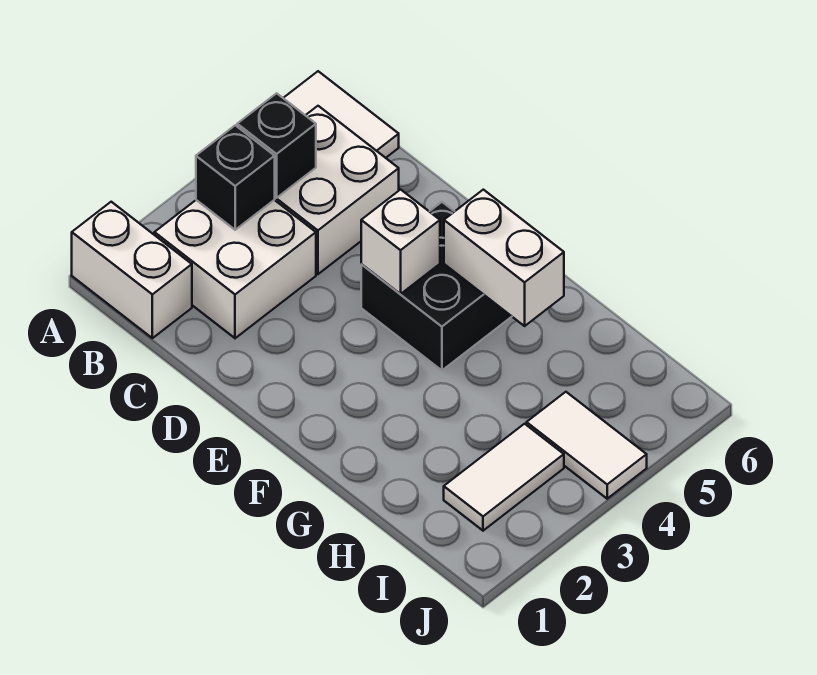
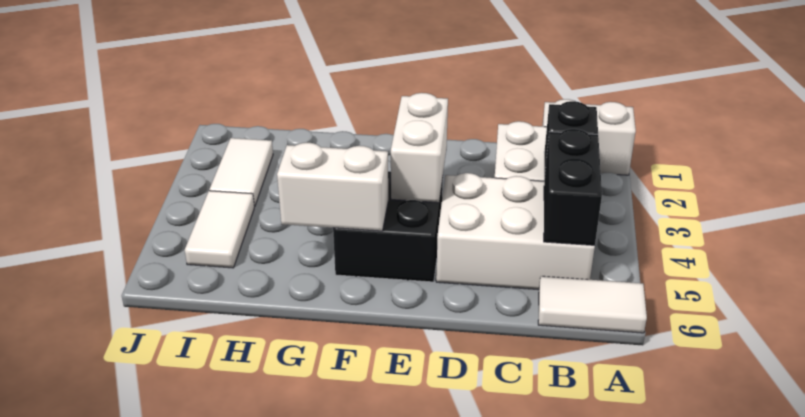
white brick B4:C5 level 1 -> white brick B4:D5 level 1
black brick B4 level 2 -> black brick B4:B5 level 2
white brick E4 level 2 -> white brick E3:E4 level 2
white tile I4:J4 level 1 -> white tile I4:I5 level 1

